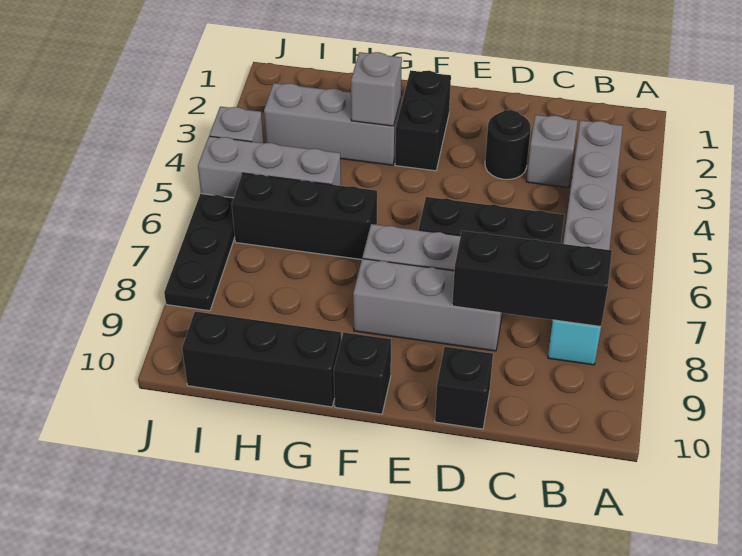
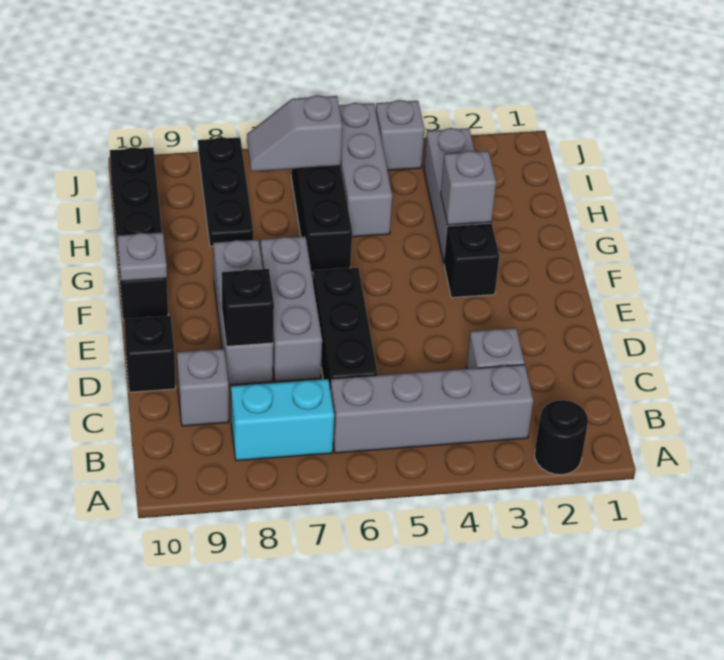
black brick B8:D8 level 2 -> black brick D8 level 2
none -> grey brick C9 level 1
black round brick D3 level 1 -> black round brick A2 level 1
black brick F2:F3 level 1 -> black brick F3 level 1
none -> grey plate F10 level 2
none -> grey slope I6:I7 level 2 top 6
black plate J6:J8 level 1 -> black plate H8:J8 level 1

